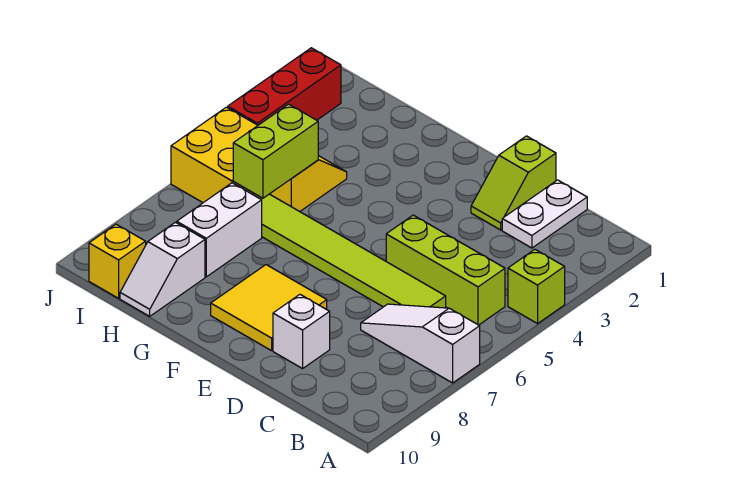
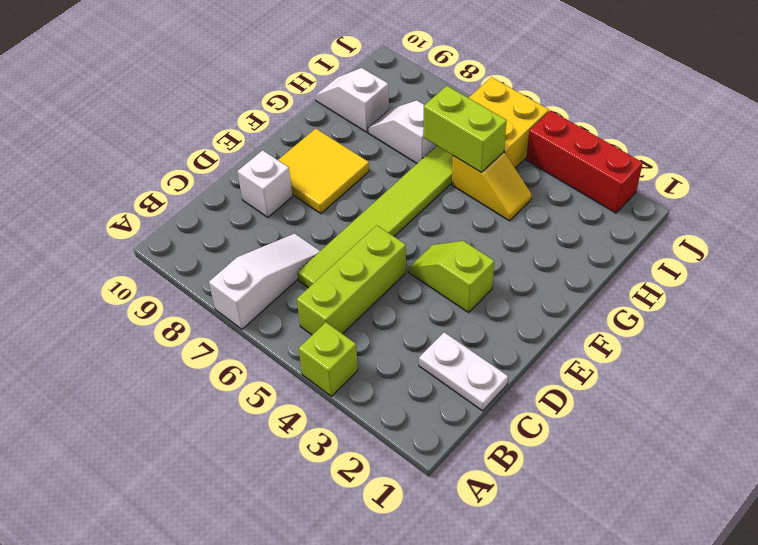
lime slope D1:D2 level 1 top 1 -> lime slope E3:E4 level 1 top 3
white brick H7:H8 level 1 -> white slope H7:H8 level 1 top 7
yellow brick I10 level 1 -> none

